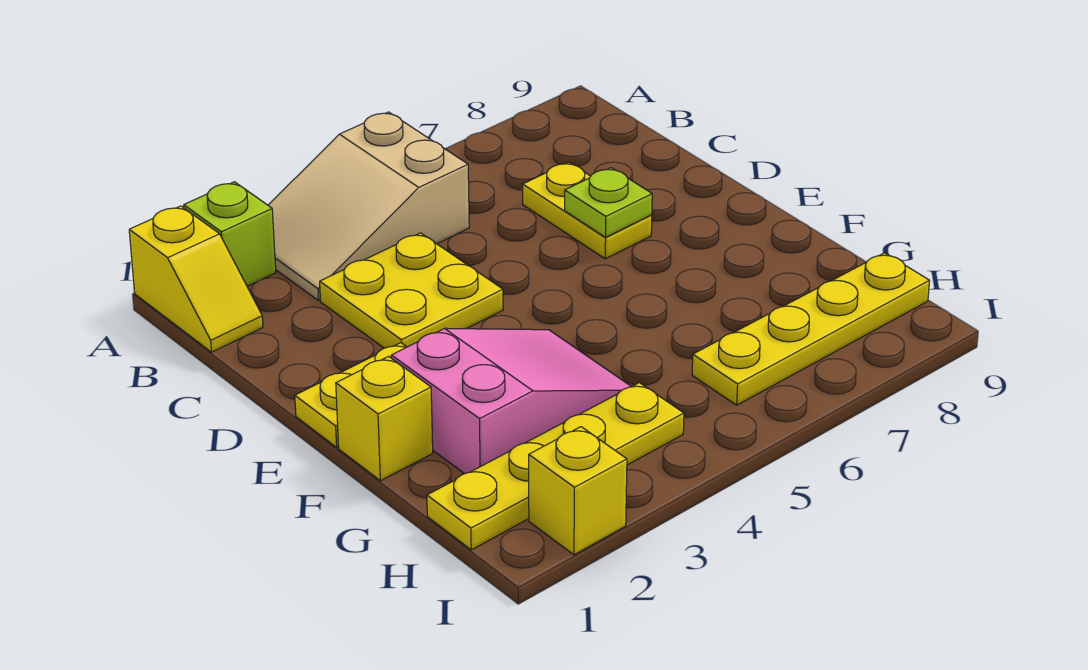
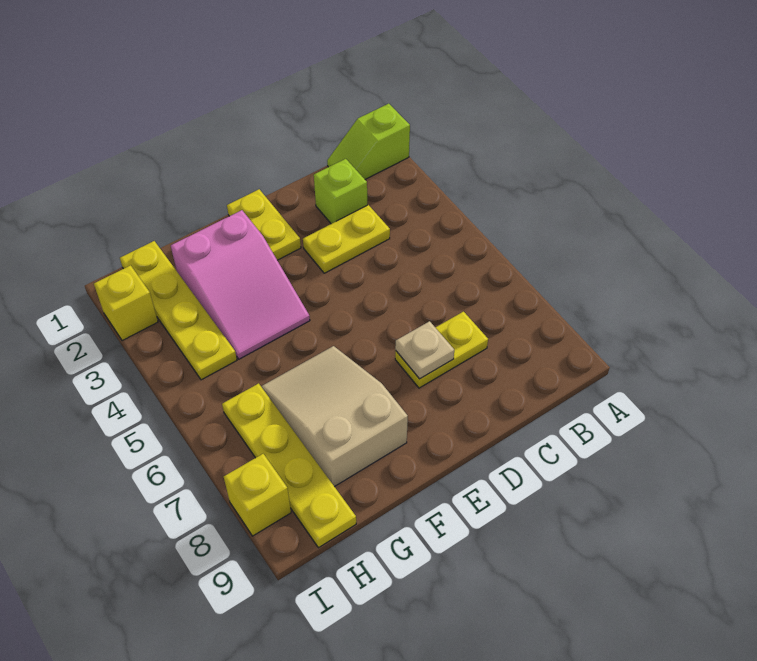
yellow slope A1:B1 level 1 top A -> lime slope A1:B1 level 1 top A
lime brick A2 level 1 -> lime brick C2 level 1
tan slope A3:B5 level 1 top 5 -> tan slope F6:G8 level 1 top 8
yellow plate C3:D4 level 1 -> yellow plate C3:D3 level 1
lime plate D7 level 2 -> tan plate D7 level 2
yellow brick F1 level 1 -> yellow brick I8 level 1

